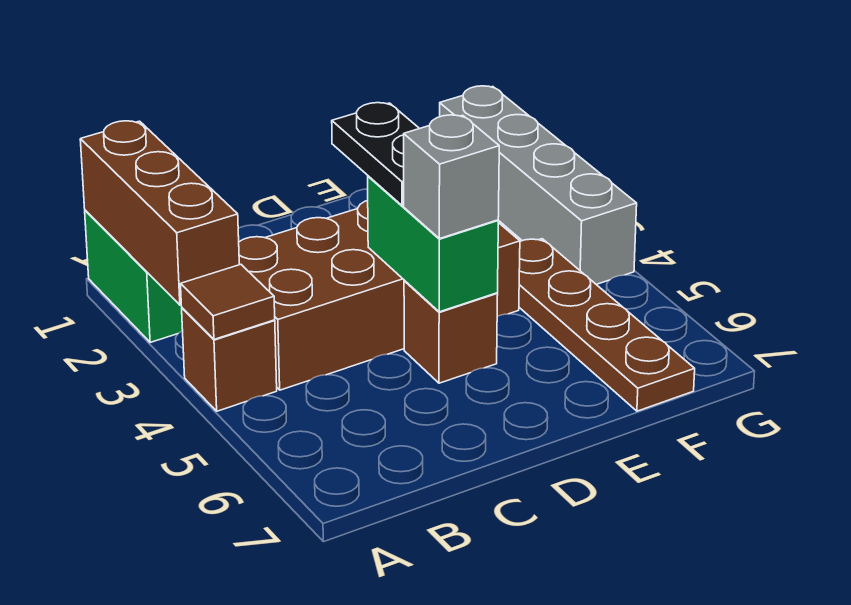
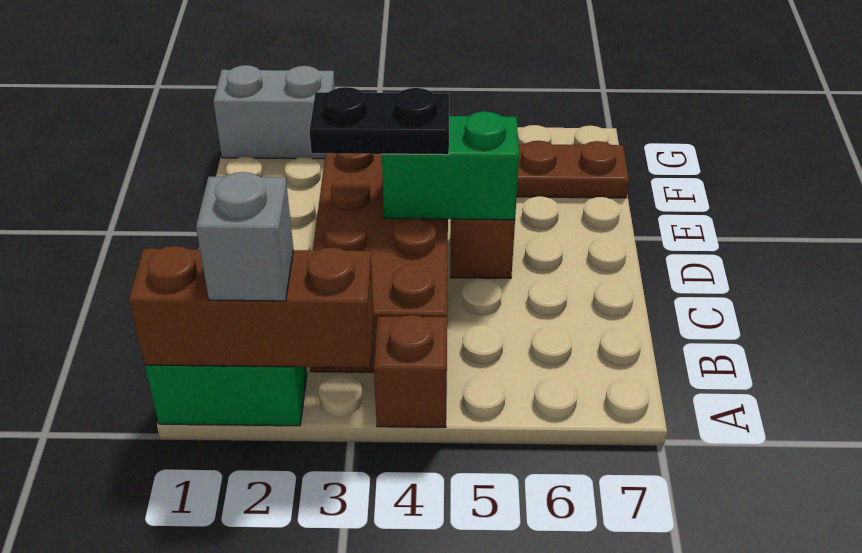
brown tile A4 level 2 -> none
grey brick D5 level 3 -> grey brick A2 level 3
grey brick G1:G4 level 1 -> grey brick G1:G2 level 1

